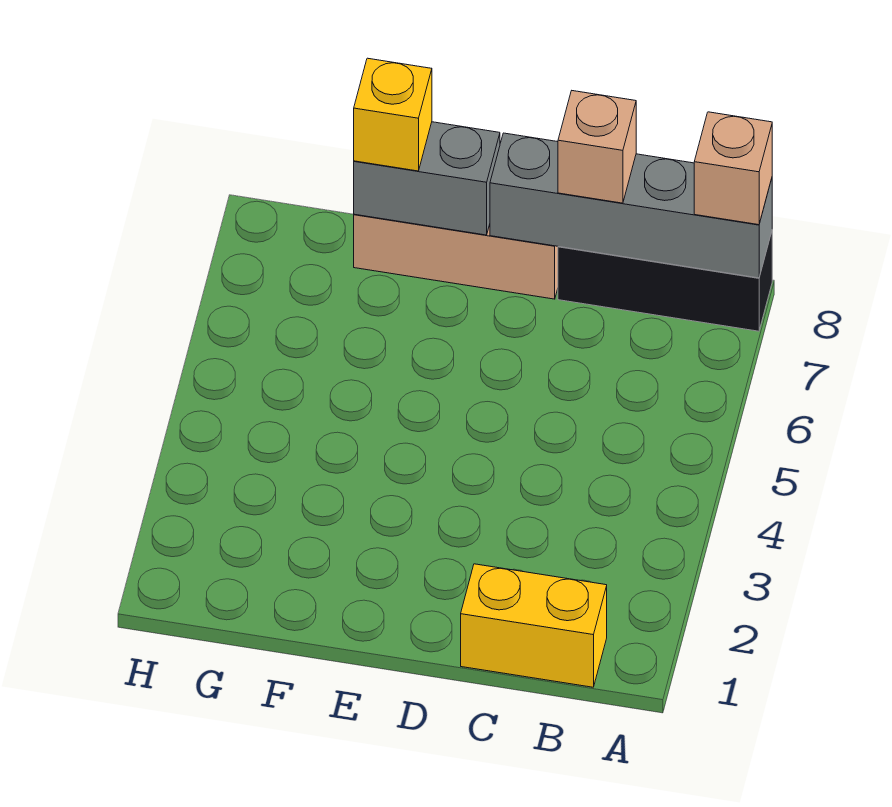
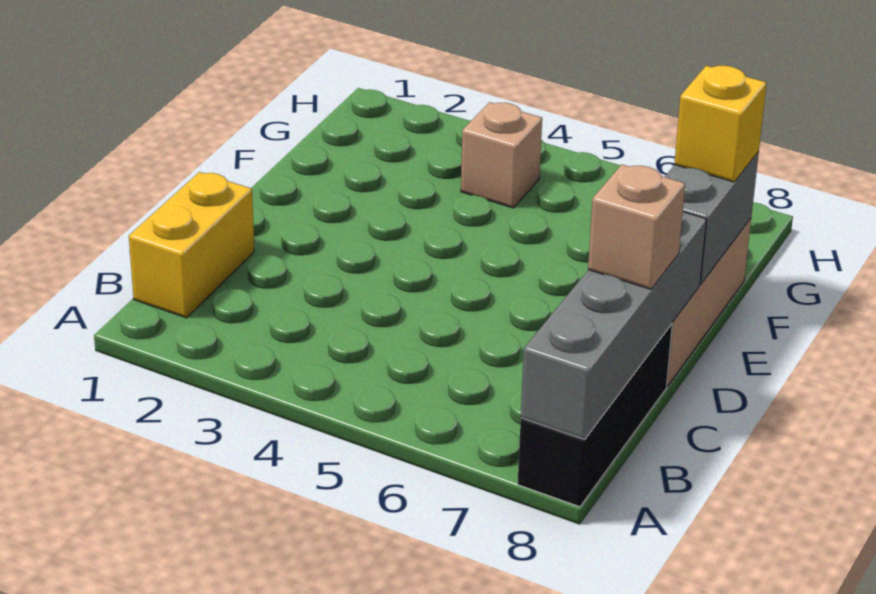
tan brick A8 level 3 -> tan brick G4 level 1

